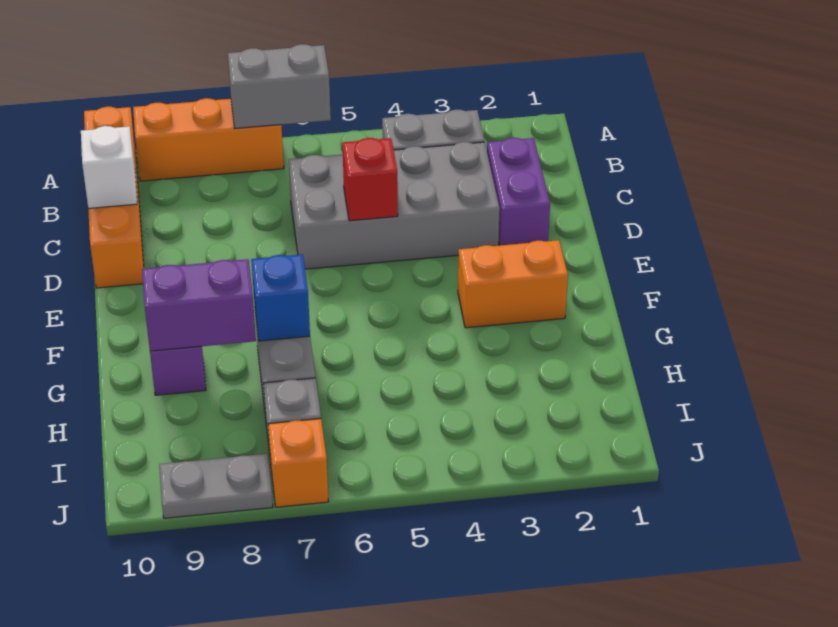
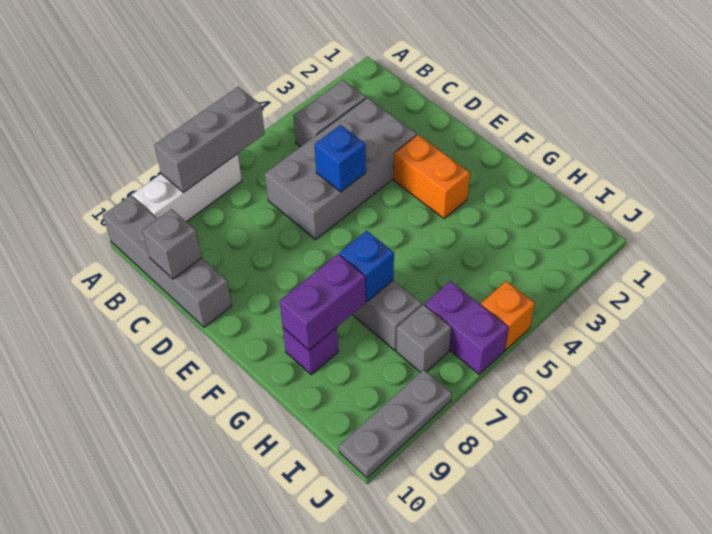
grey brick A6:A7 level 2 -> grey brick A6:A8 level 2
orange brick A7:A9 level 1 -> white brick A7:A9 level 1
orange brick A10:D10 level 1 -> grey brick A10:D10 level 1
purple brick C2:D2 level 1 -> purple brick I6:J6 level 1
white brick C10 level 2 -> grey brick C10 level 2
red brick D5 level 2 -> blue brick D5 level 2
orange brick F2:F3 level 1 -> orange brick E3:F3 level 1
orange brick J7 level 1 -> orange brick J5 level 1
grey plate J8:J9 level 1 -> grey plate J8:J10 level 1

